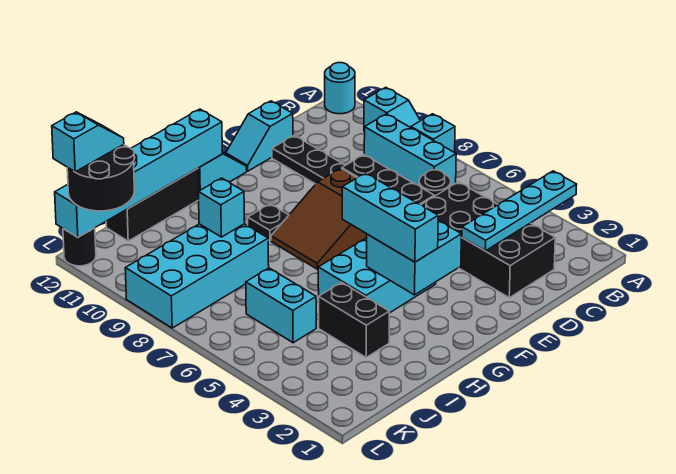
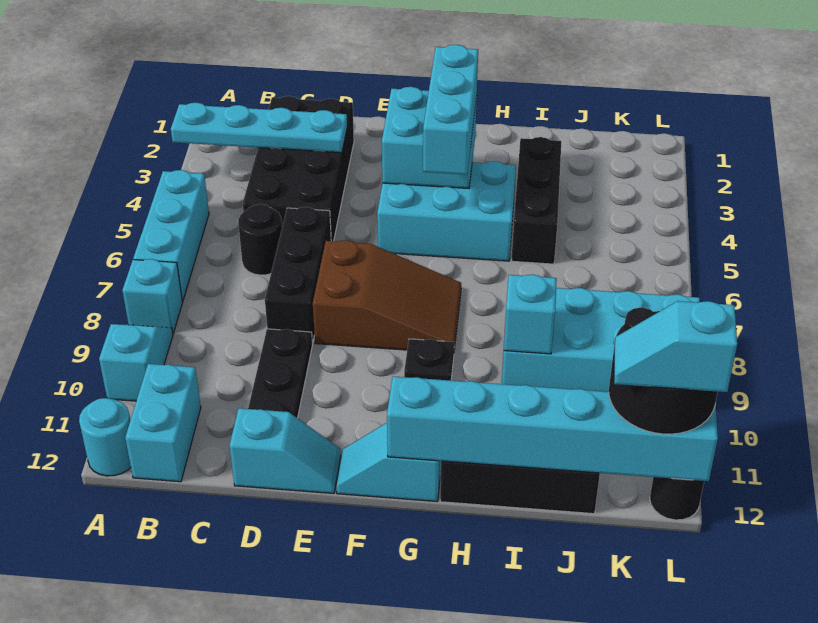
cyan brick B7:B9 level 1 -> cyan brick A5:A7 level 1
black brick I3:I4 level 1 -> black brick I3:I5 level 1
cyan brick J5:J6 level 1 -> cyan brick B11:B12 level 1

